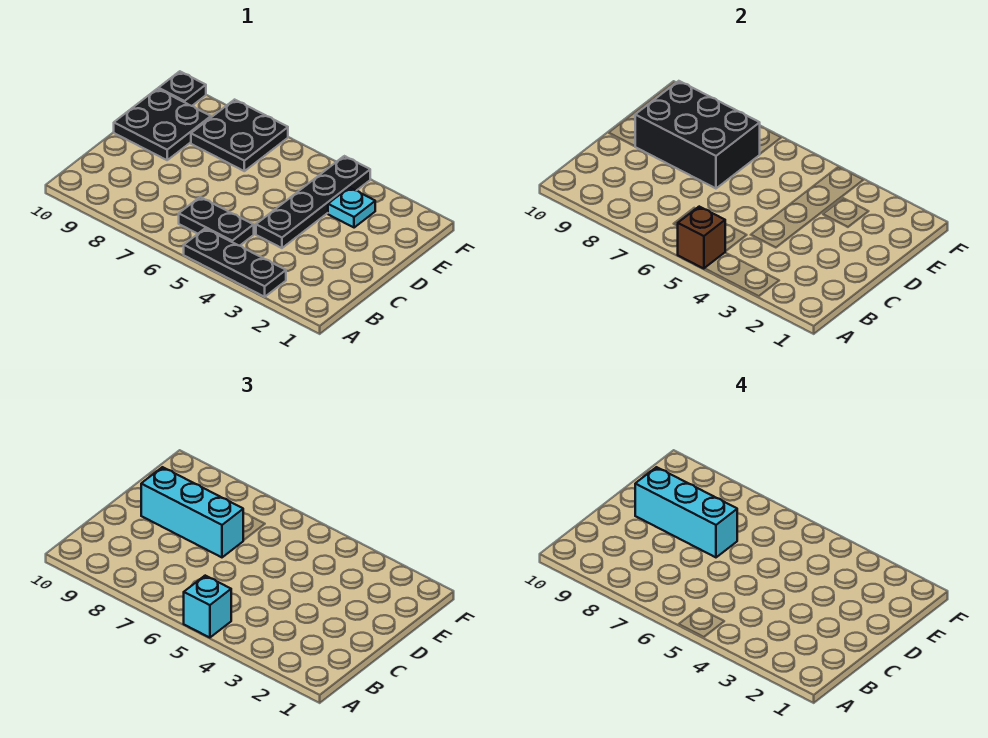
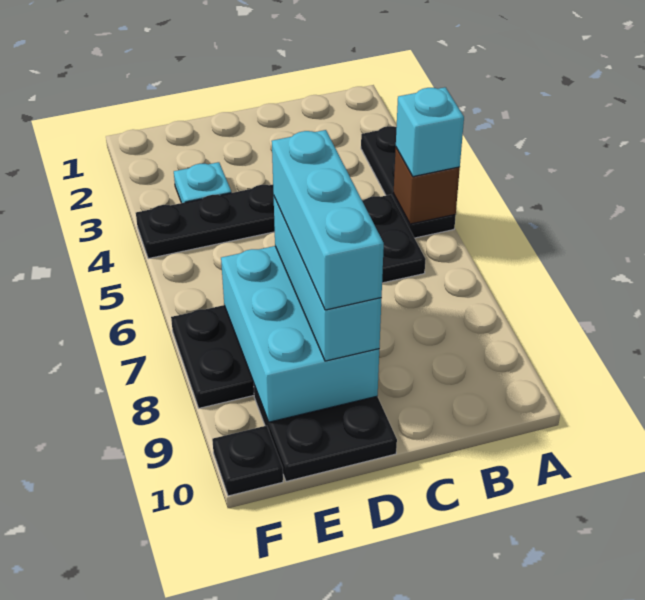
black brick D7:E9 level 2 -> cyan brick D7:E9 level 2

